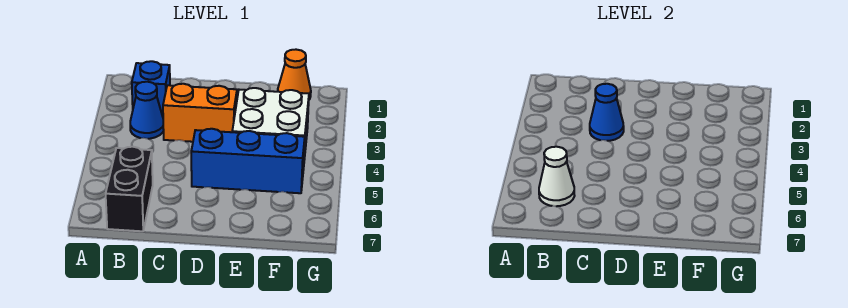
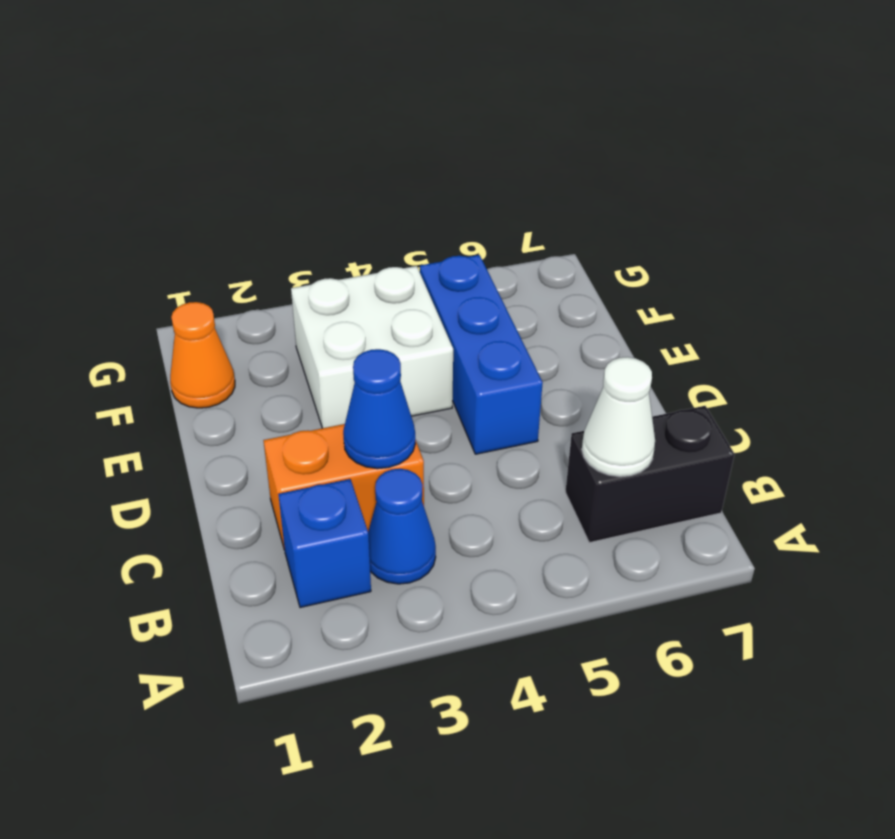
orange brick C3:D3 level 1 -> orange brick C2:C3 level 1

